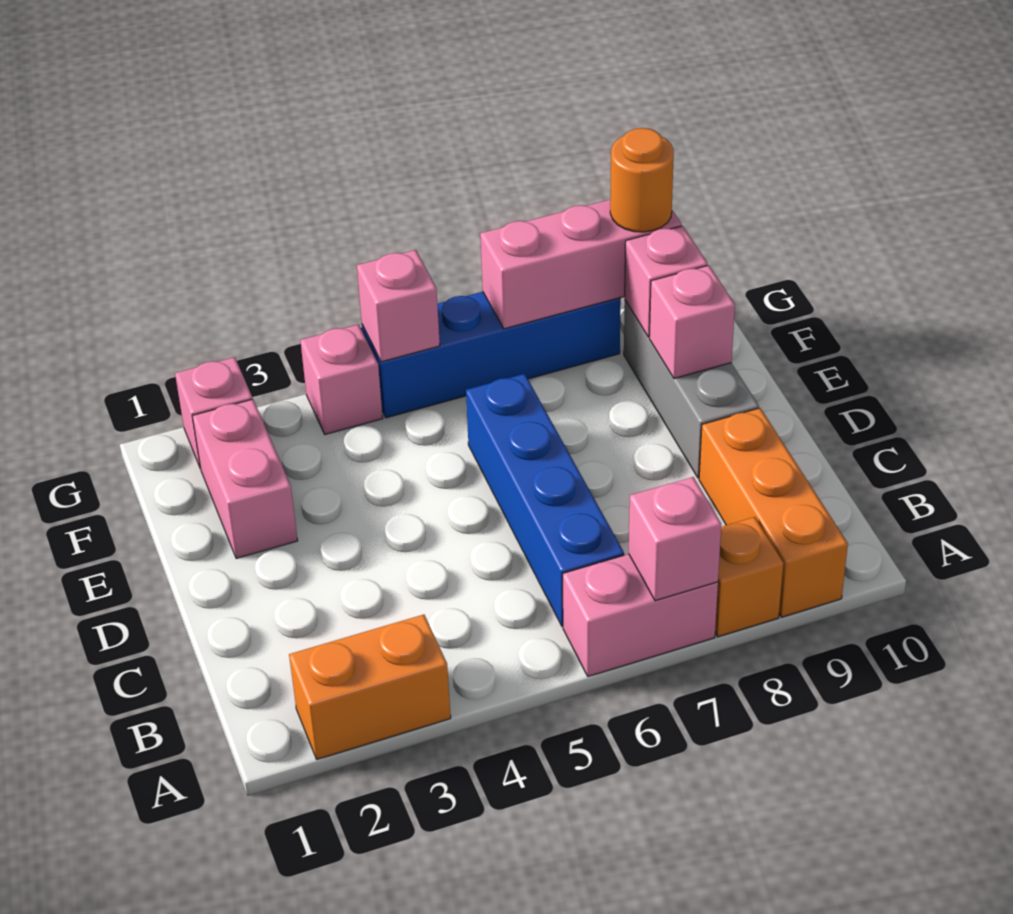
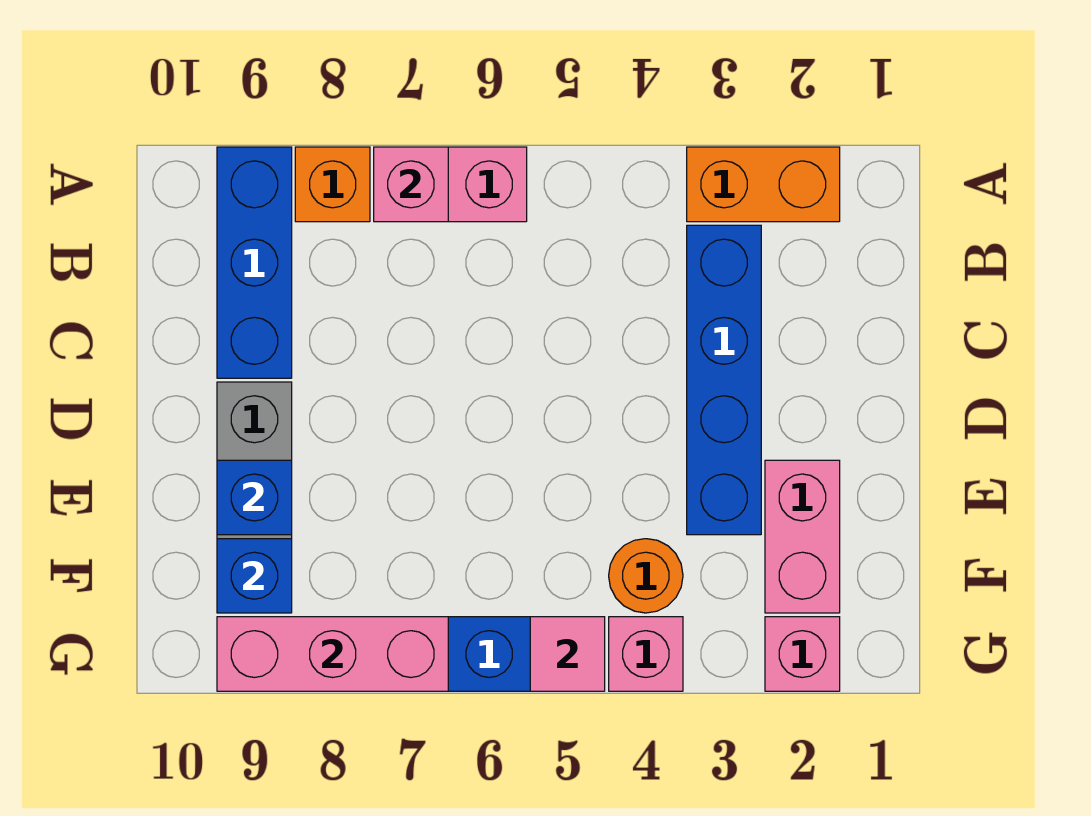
orange brick A9:C9 level 1 -> blue brick A9:C9 level 1
blue brick B6:E6 level 1 -> blue brick B3:E3 level 1
pink brick E9 level 2 -> blue brick E9 level 2
pink brick F9 level 2 -> blue brick F9 level 2
pink brick G5 level 2 -> pink tile G5 level 2
orange round brick G9 level 3 -> orange round brick F4 level 1

